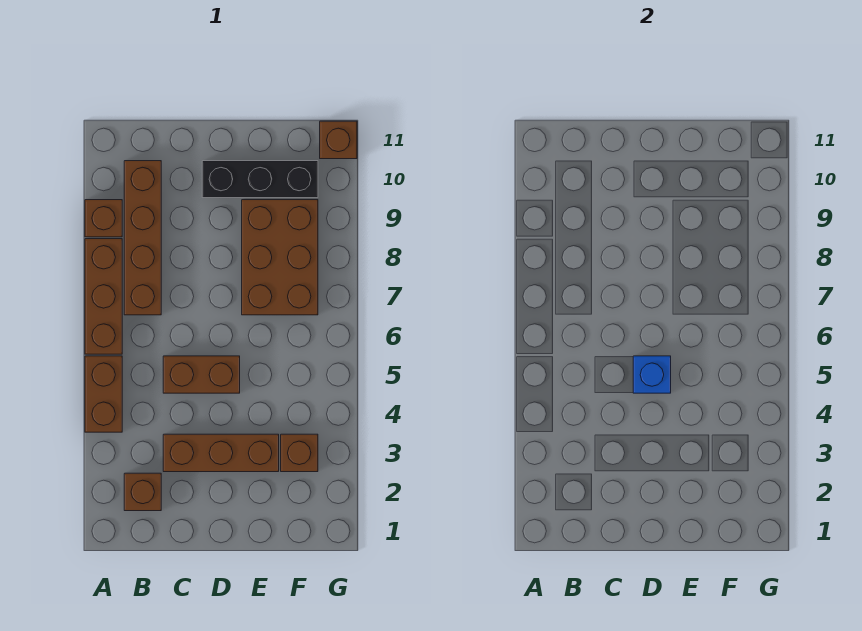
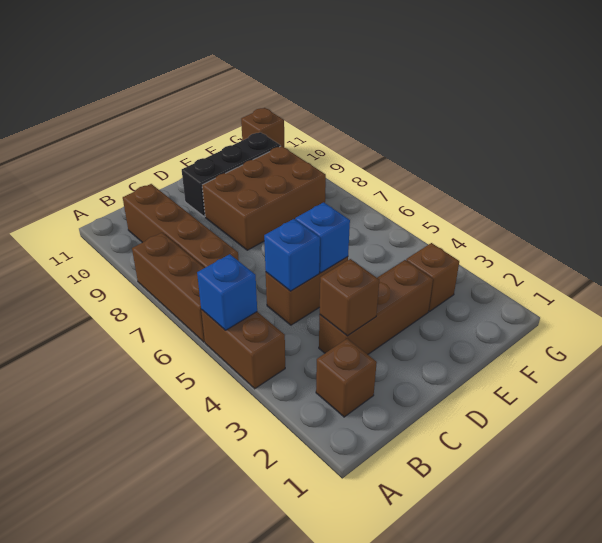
none -> blue brick A5 level 2
brown brick A9 level 1 -> brown brick C3 level 2
none -> blue brick C5 level 2
brown brick E7:F9 level 1 -> brown brick D8:F9 level 1

